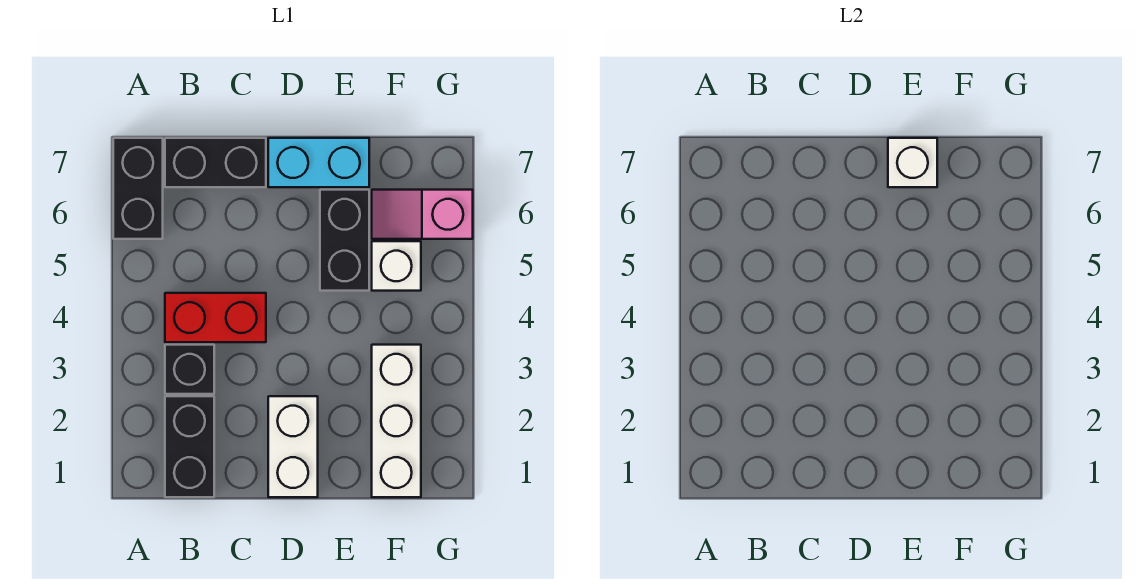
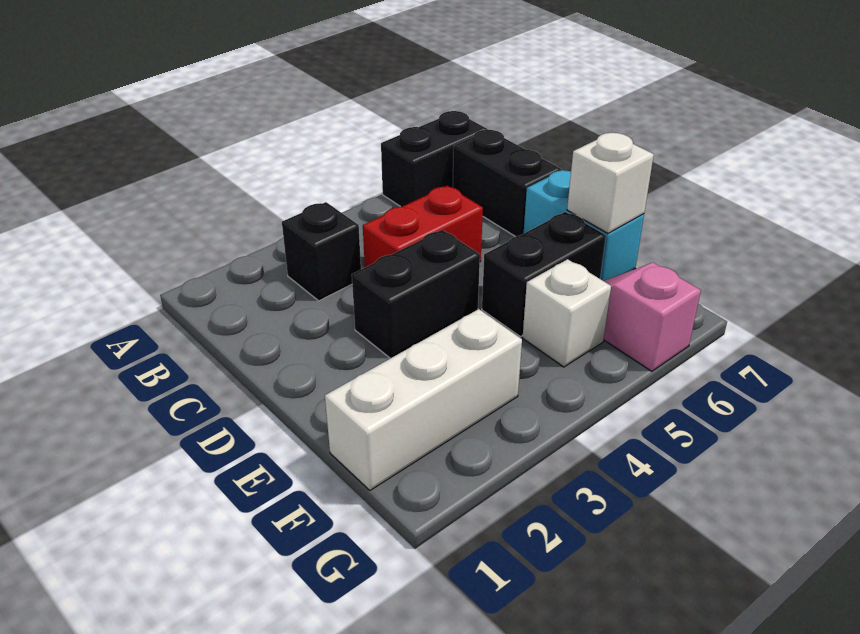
black brick B1:B2 level 1 -> black brick D3:D4 level 1
red brick B4:C4 level 1 -> red brick C4:C5 level 1
white brick D1:D2 level 1 -> none

